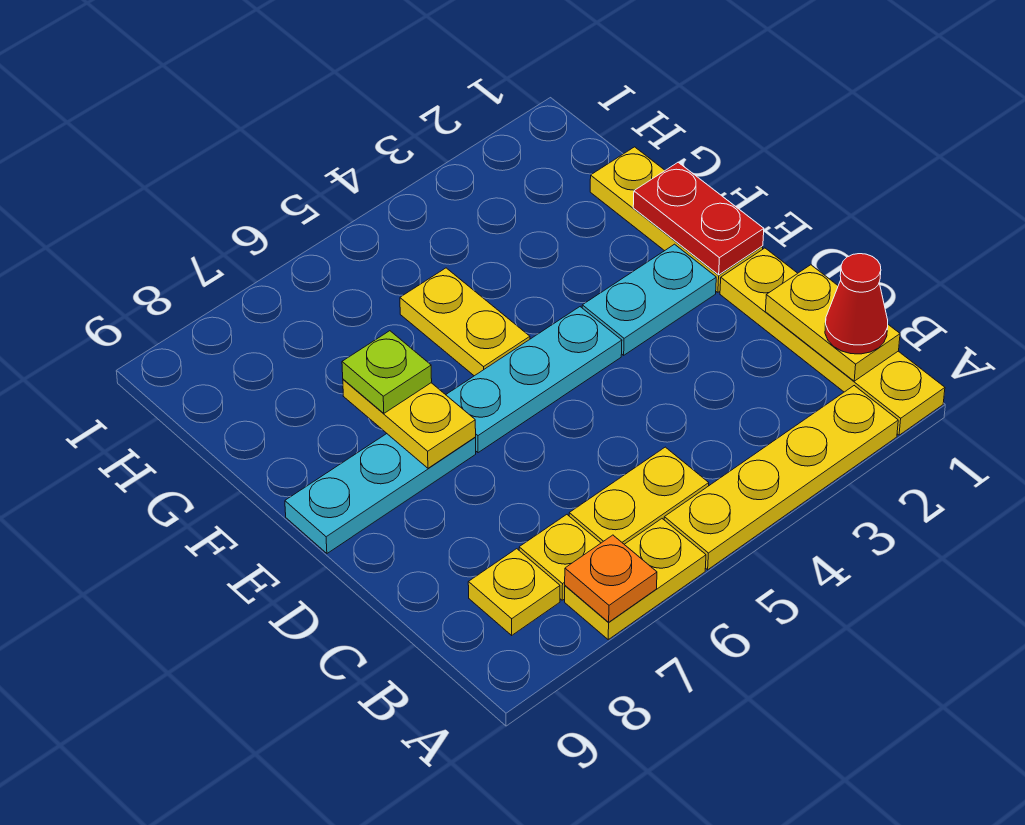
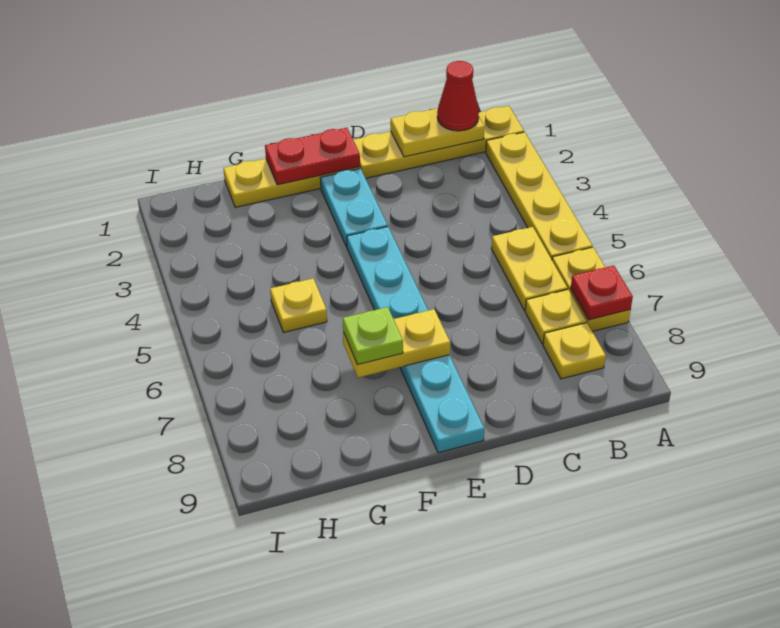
orange plate A7 level 2 -> red plate A7 level 2
yellow plate F5:G5 level 1 -> yellow plate G5 level 1

